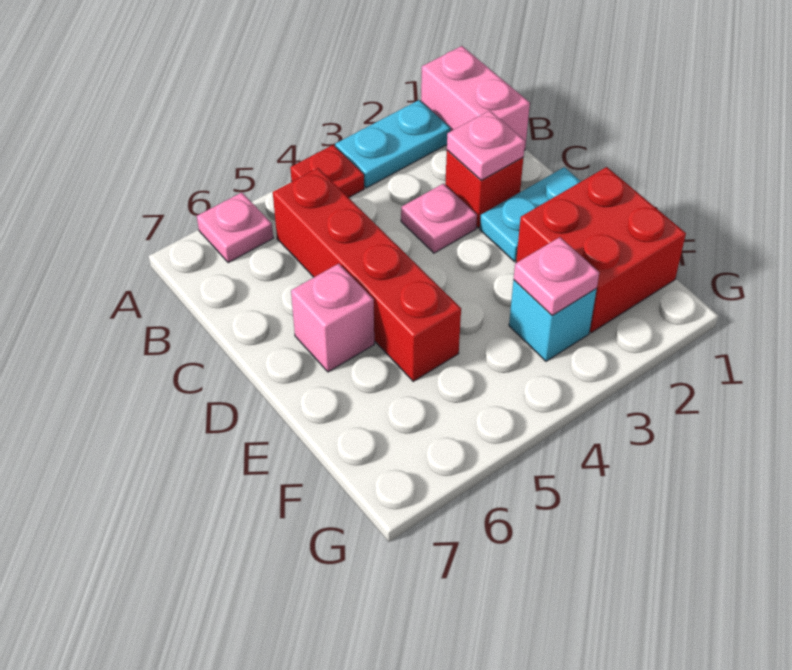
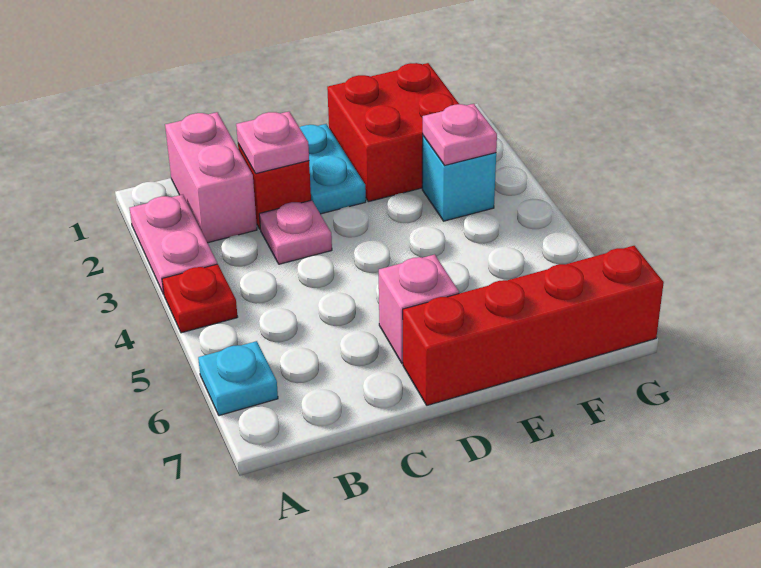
pink brick A1:B1 level 1 -> pink brick B1:B2 level 1
cyan plate A2:A3 level 1 -> pink plate A2:A3 level 1
pink plate A6 level 1 -> cyan plate A6 level 1
red brick B5:E5 level 1 -> red brick D7:G7 level 1

